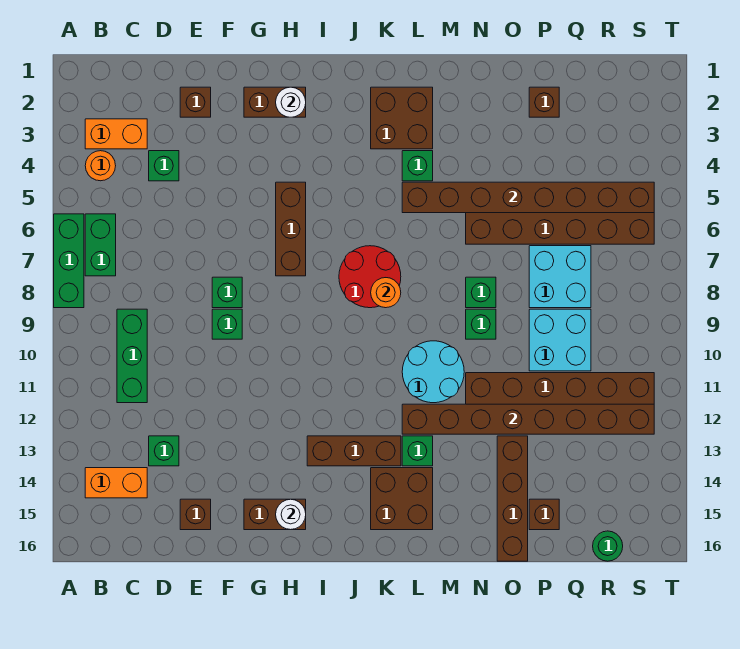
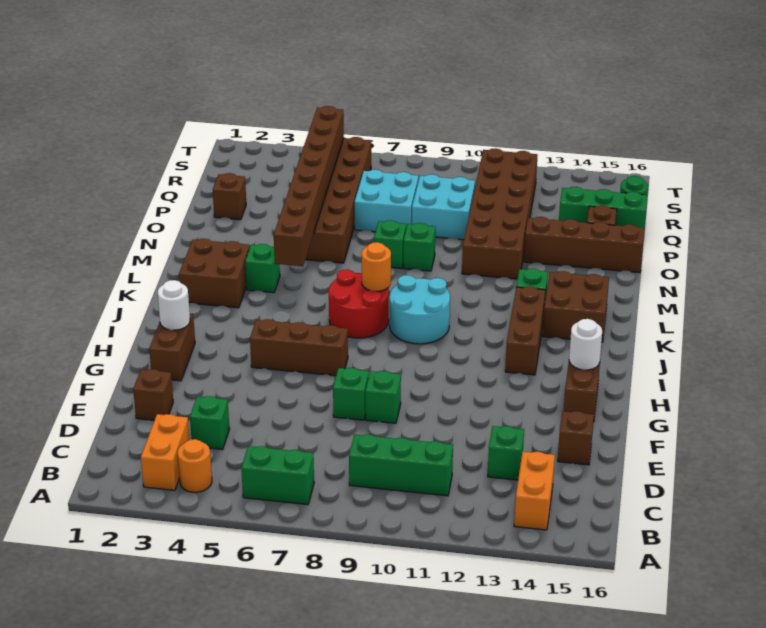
green brick A6:A8 level 1 -> green brick Q14:Q16 level 1
cyan round brick L10:M11 level 1 -> cyan round brick J9:K10 level 1
brown brick L12:S12 level 2 -> none

